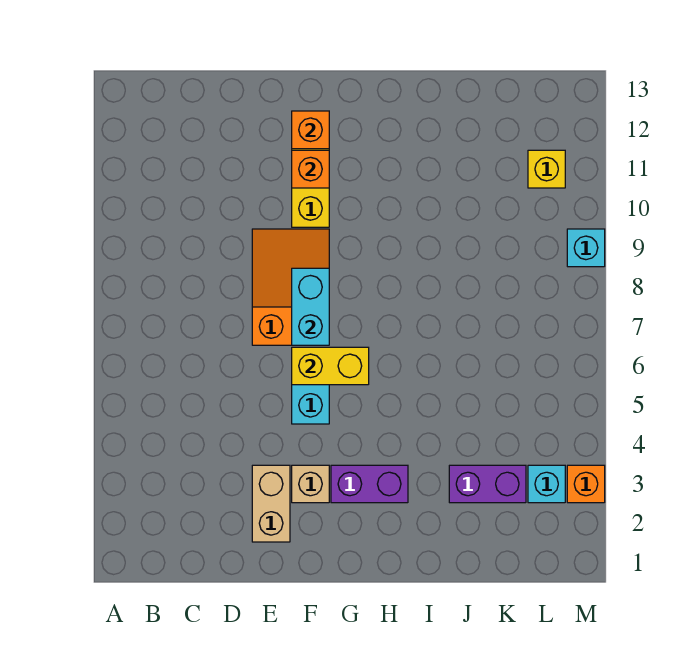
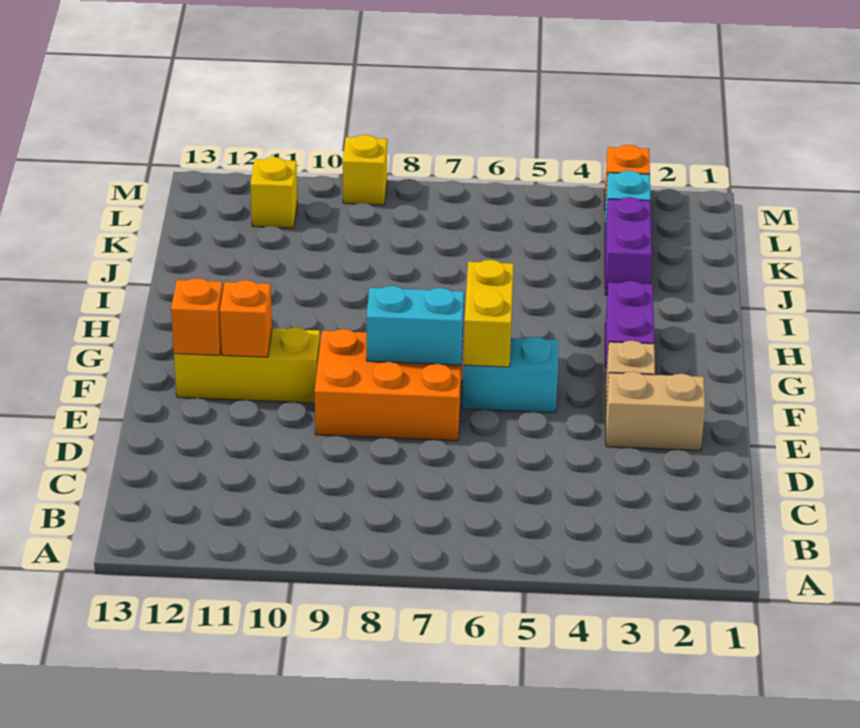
orange slope E7:F9 level 1 top 7 -> orange brick E7:F9 level 1
cyan brick M9 level 1 -> yellow brick M9 level 1

